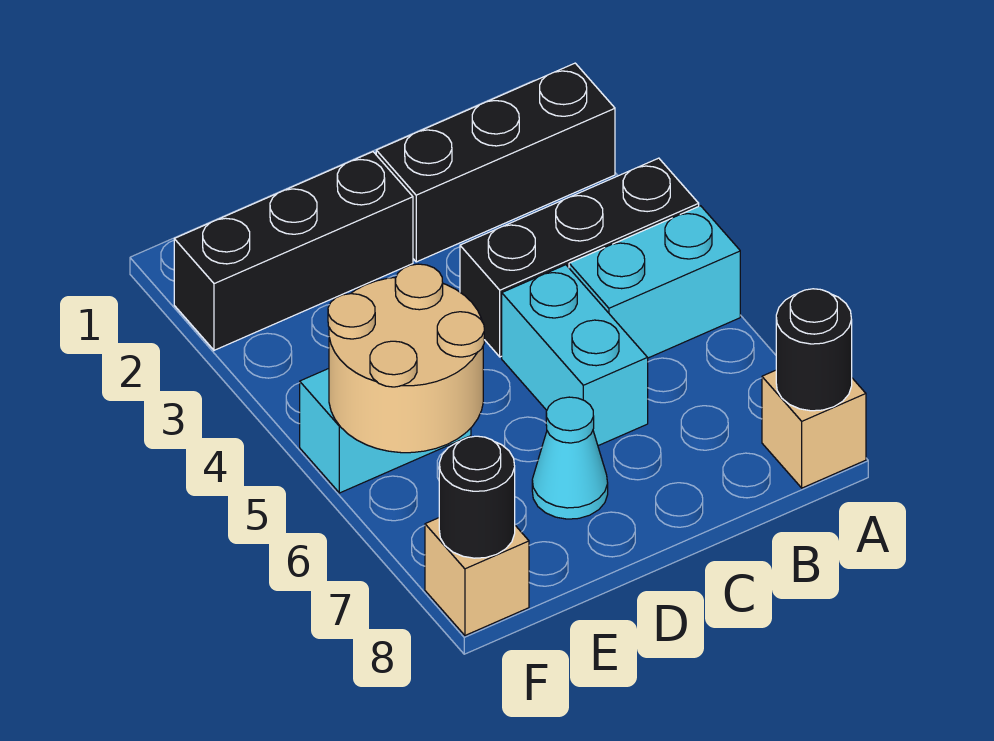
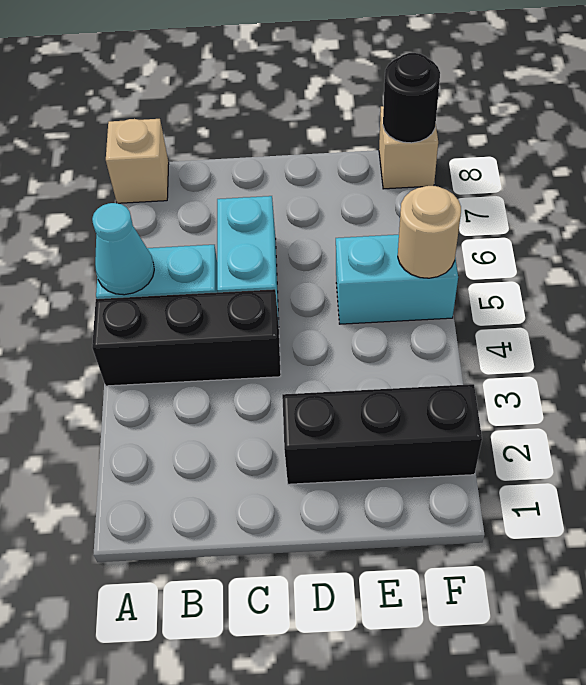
black brick A2:C2 level 1 -> none
black round brick A8 level 2 -> none
cyan cone D7 level 1 -> cyan cone A5 level 2
tan round brick E5:F6 level 2 -> tan round brick F5 level 2

